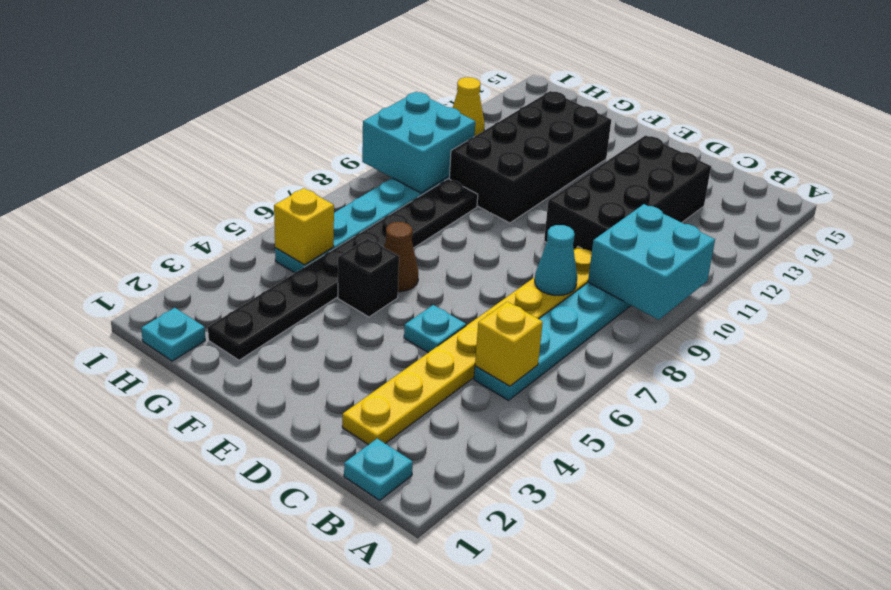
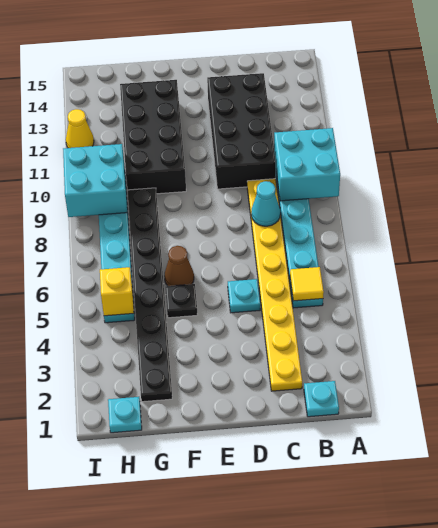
yellow brick B5 level 2 -> yellow tile B5 level 2
black brick F5 level 1 -> black plate F5 level 1

